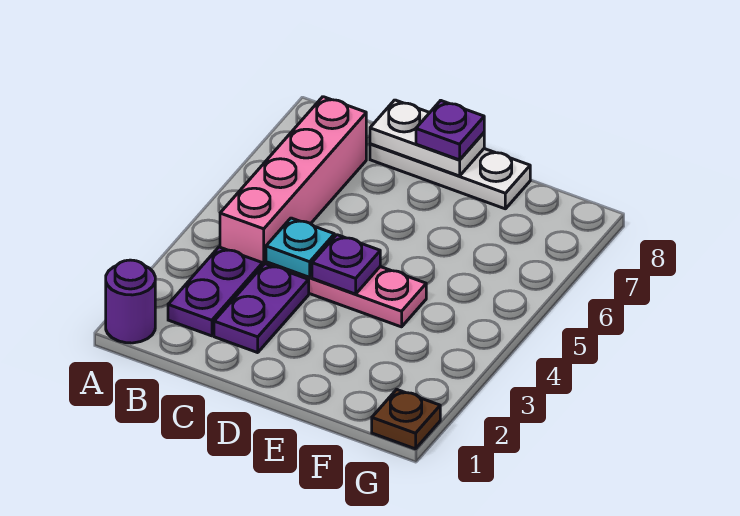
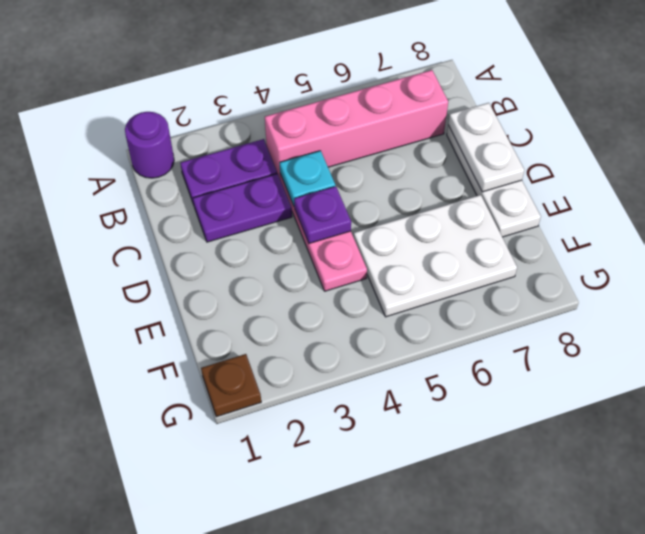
purple plate D8 level 3 -> none
none -> white plate E5:F7 level 1

